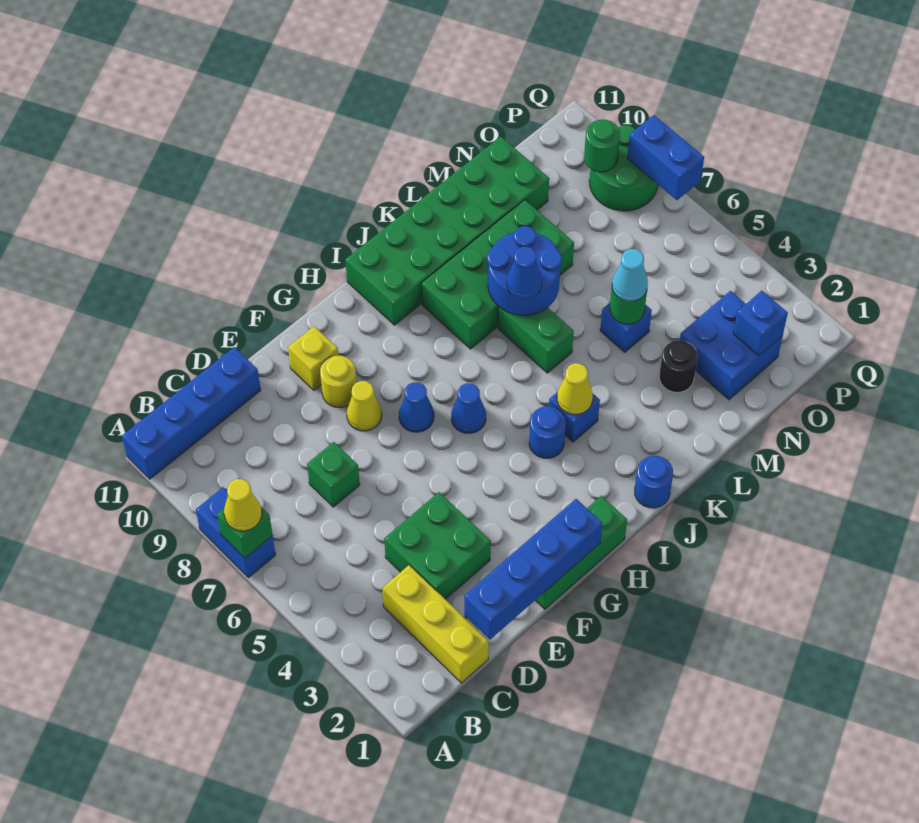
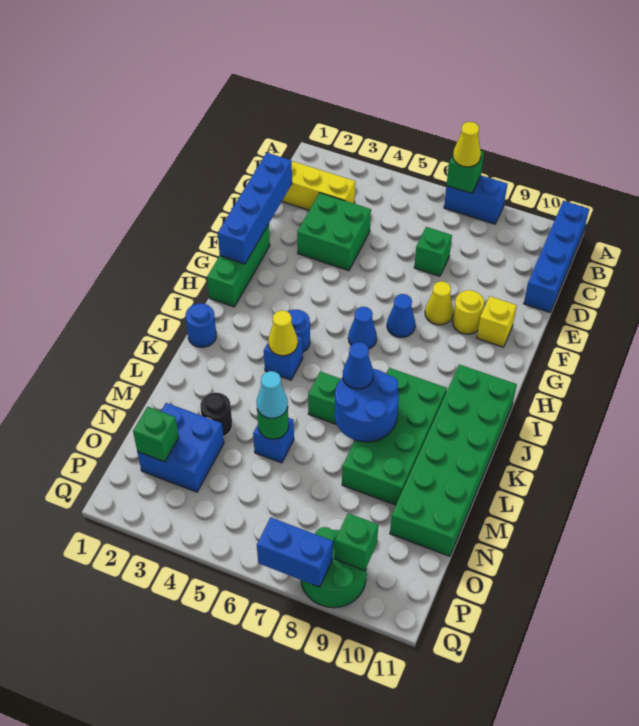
blue brick O2 level 2 -> green brick O2 level 2
green round brick P9 level 2 -> green brick P9 level 2

